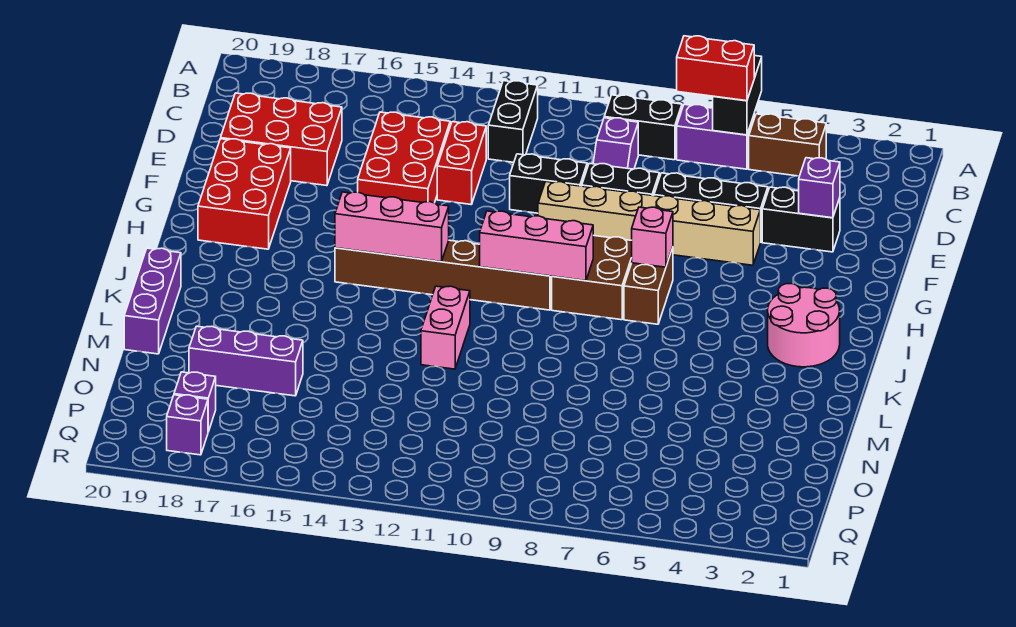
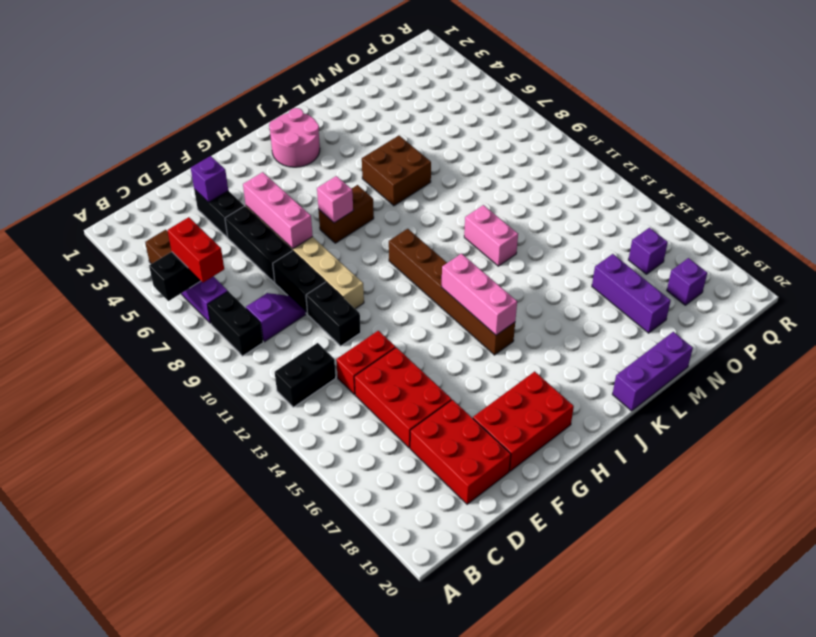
red brick D14:F15 level 1 -> red brick D14:E16 level 1
brown brick H8:I9 level 1 -> brown brick K6:L7 level 1
pink brick I9:I11 level 2 -> pink brick F5:F7 level 2
pink brick K12:L12 level 1 -> pink brick L11:L12 level 1
purple brick Q18 level 1 -> purple brick P16 level 1

